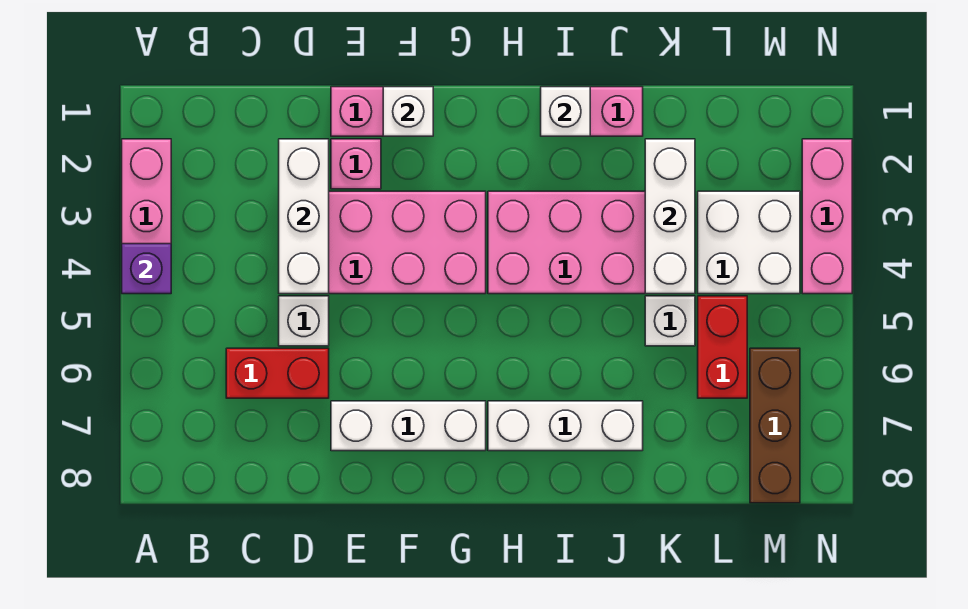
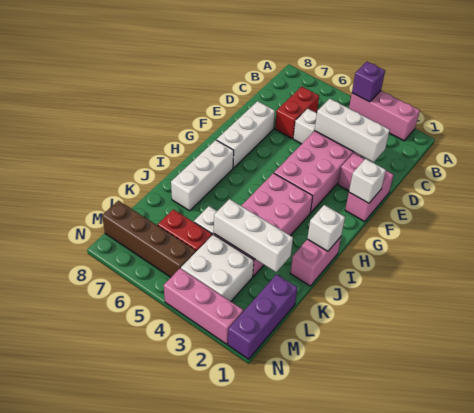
none -> purple brick L1:N1 level 1
brown brick M6:M8 level 1 -> brown brick M5:M8 level 1

